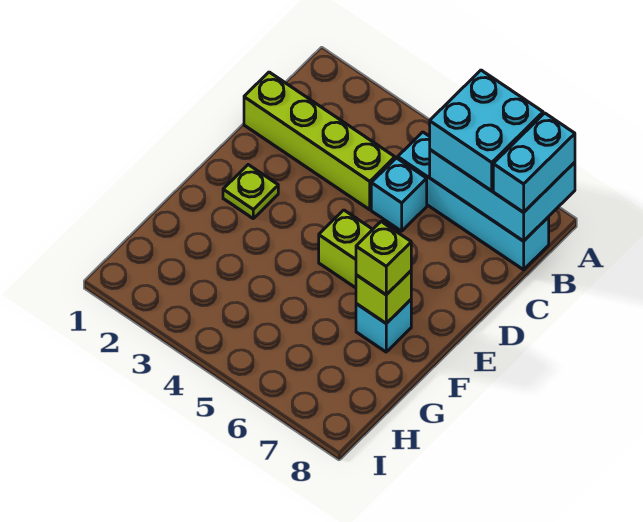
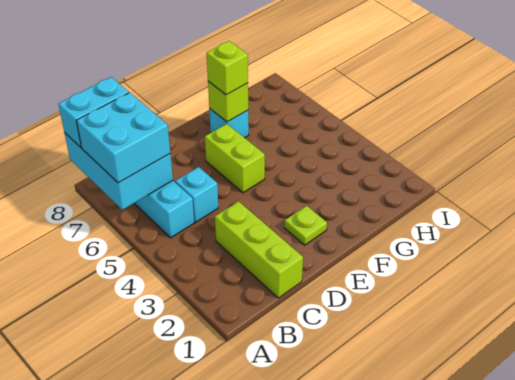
lime brick C1:C4 level 1 -> lime brick C1:C3 level 1

